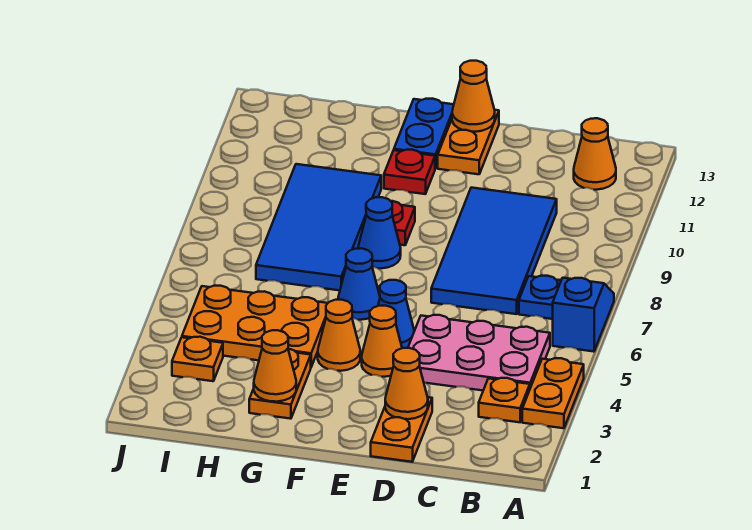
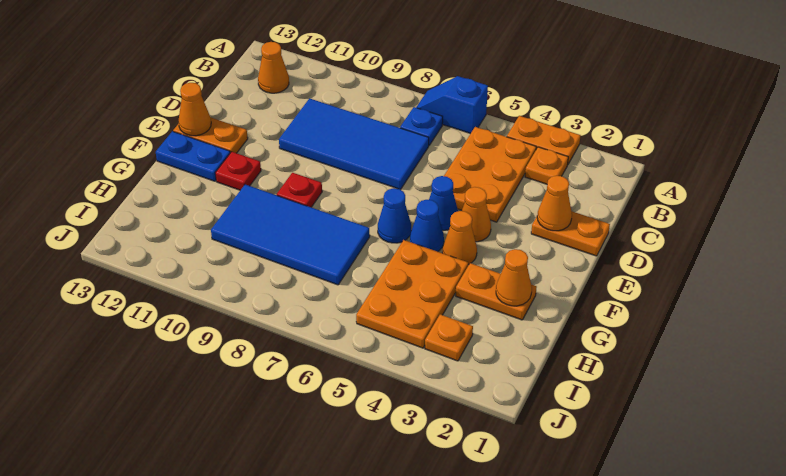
pink plate B4:D5 level 1 -> orange plate B4:D5 level 1
blue cone F8 level 1 -> blue cone F5 level 1

